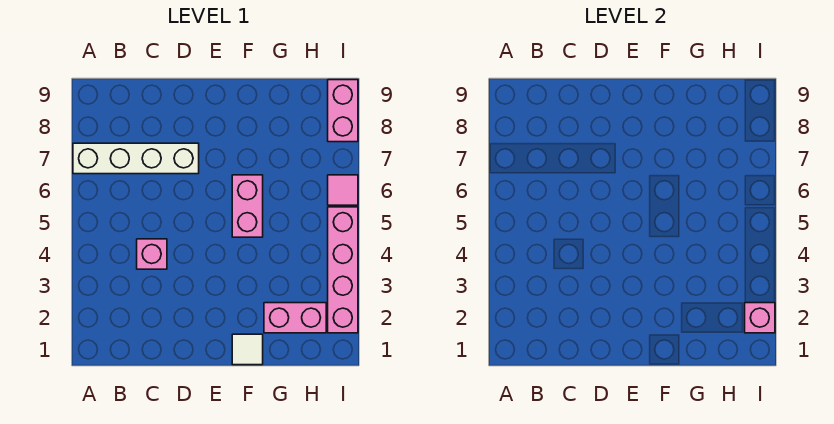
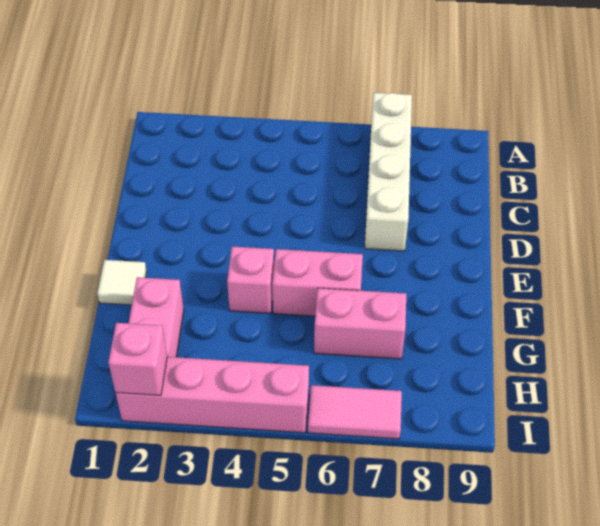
pink brick C4 level 1 -> pink brick F4 level 1
pink tile I6 level 1 -> pink tile I6:I7 level 1
pink brick I8:I9 level 1 -> pink brick G6:G7 level 1

